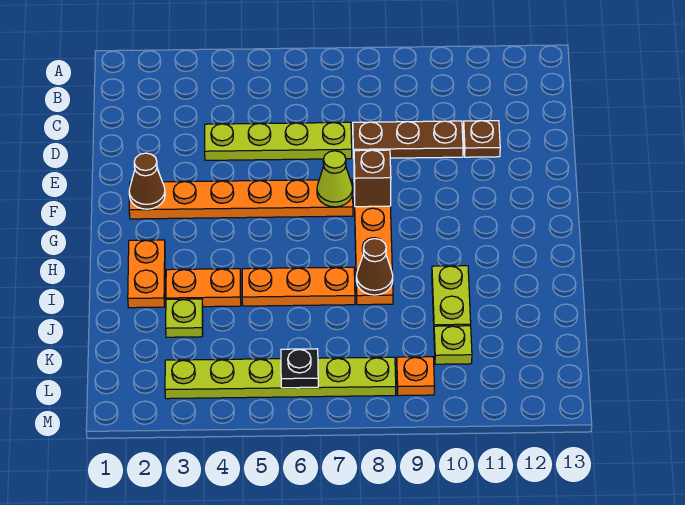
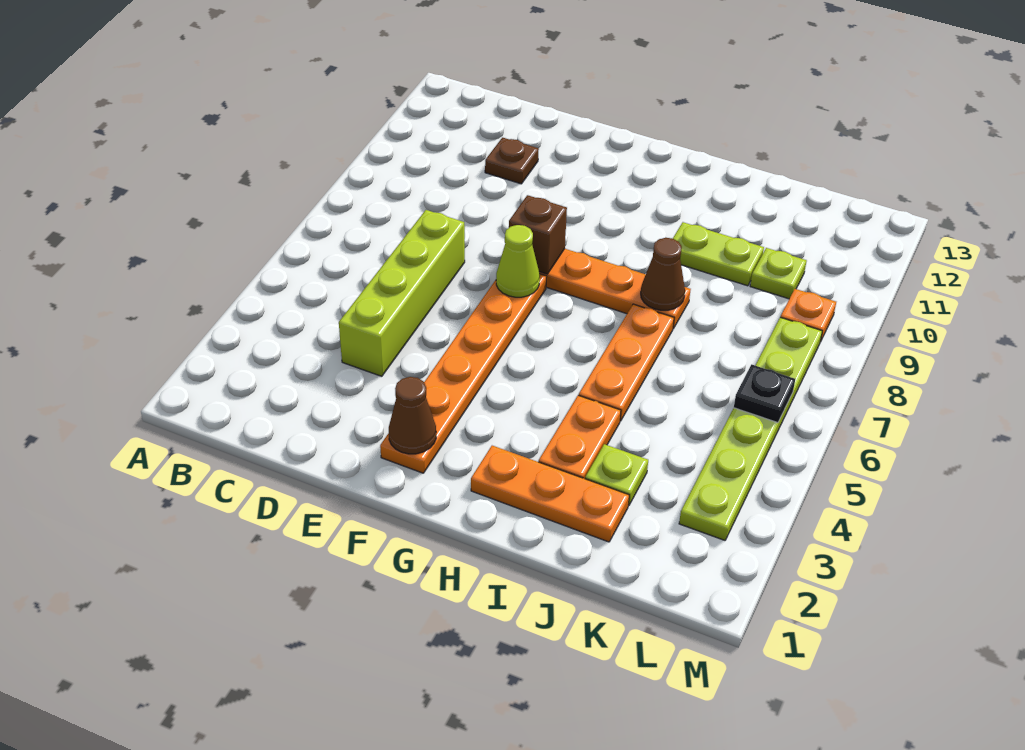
lime plate D4:D7 level 1 -> lime brick D4:D7 level 1
brown plate D8:D10 level 1 -> none
orange plate H2:I2 level 1 -> orange plate H2:J2 level 1

